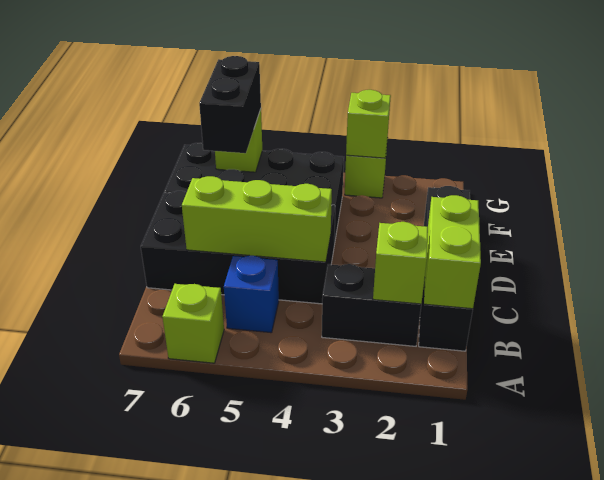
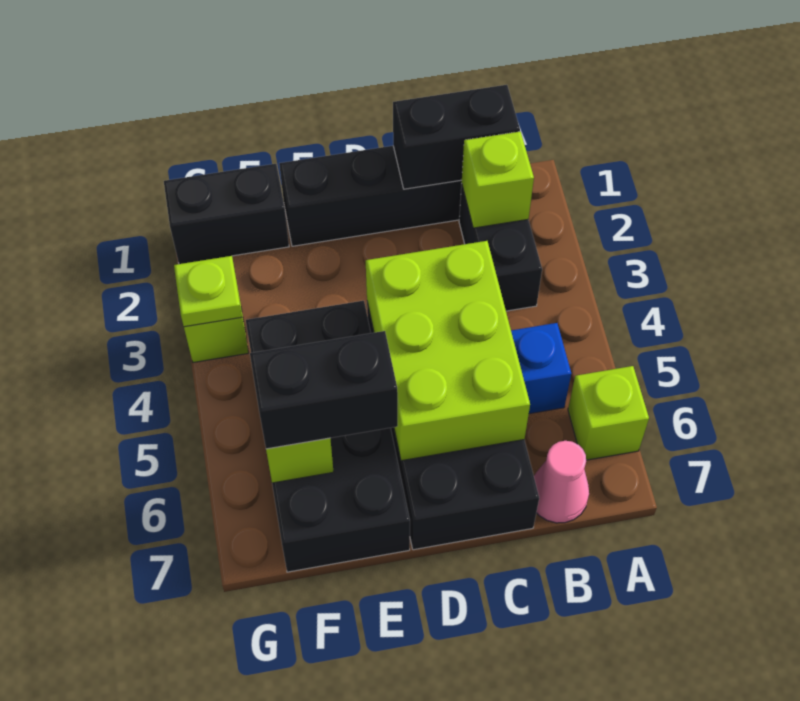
lime brick B1:C1 level 2 -> black brick B1:C1 level 2
none -> pink cone B7 level 1
lime brick C4:C6 level 2 -> lime brick C4:D6 level 2
none -> black brick F1:G1 level 1
lime brick G3 level 2 -> lime plate G3 level 2

